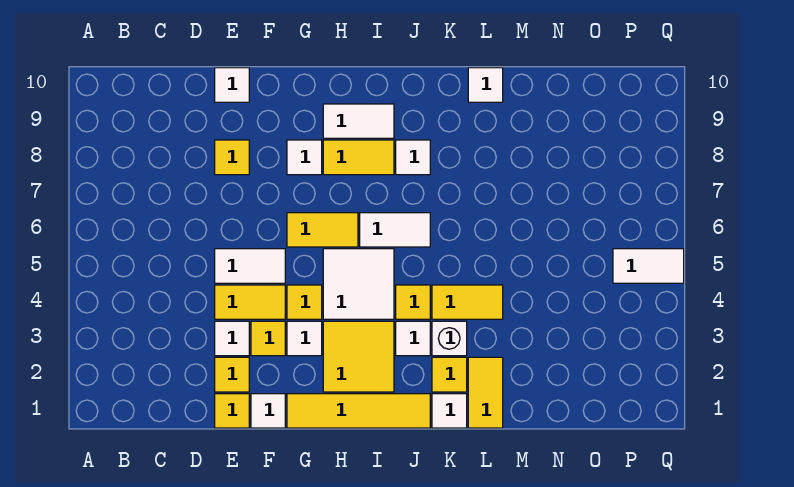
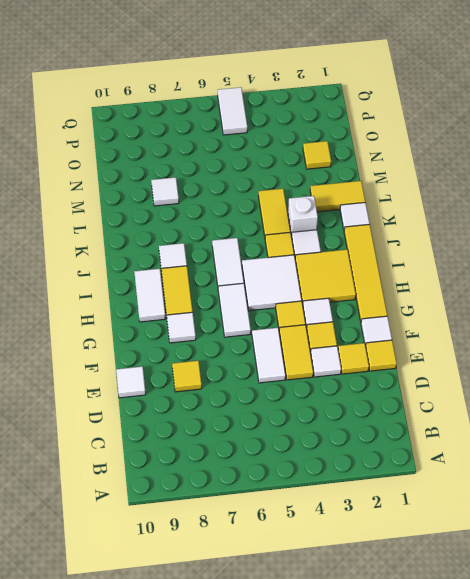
yellow tile G6:H6 level 1 -> white tile G6:H6 level 1
yellow tile K2 level 1 -> yellow tile N2 level 1
white tile L10 level 1 -> white tile M8 level 1

